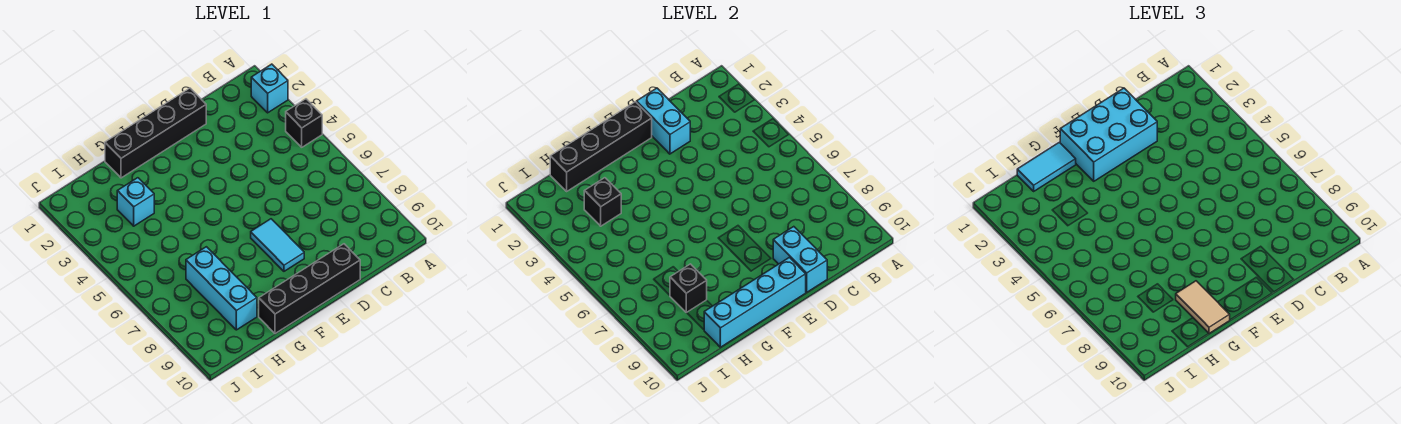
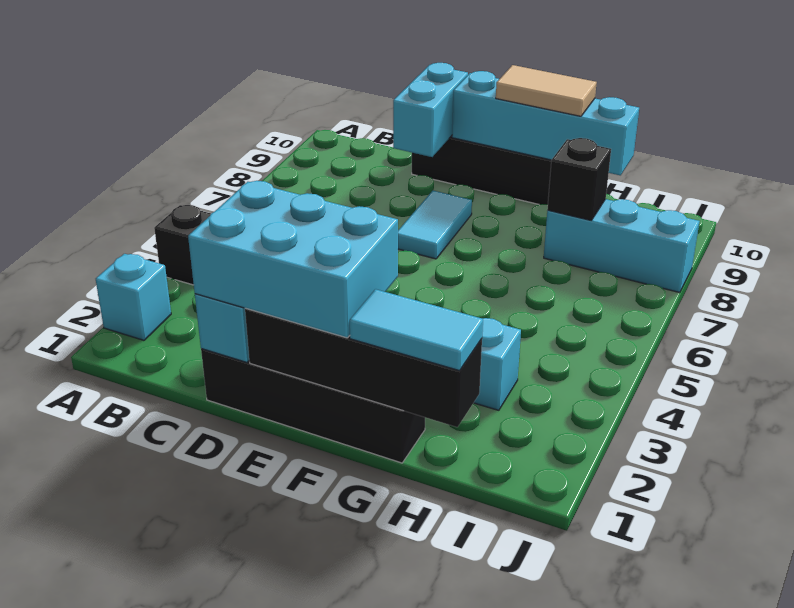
tan tile G9:G10 level 3 -> tan tile F10:G10 level 3
black brick H3 level 2 -> none
cyan brick H7:H9 level 1 -> cyan brick H8:J8 level 1

